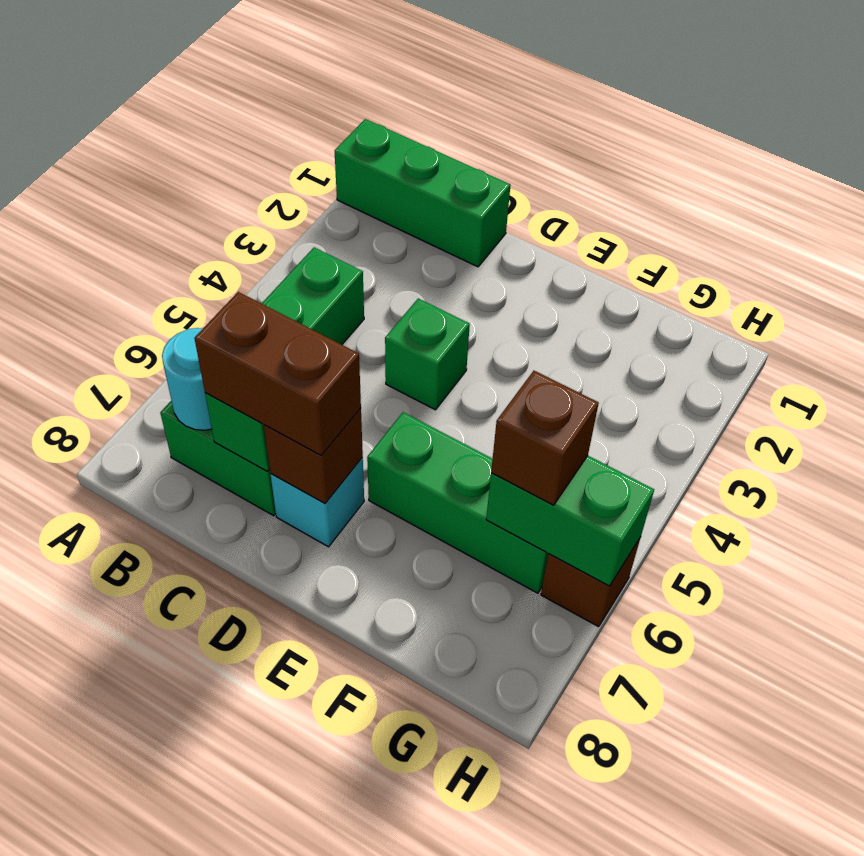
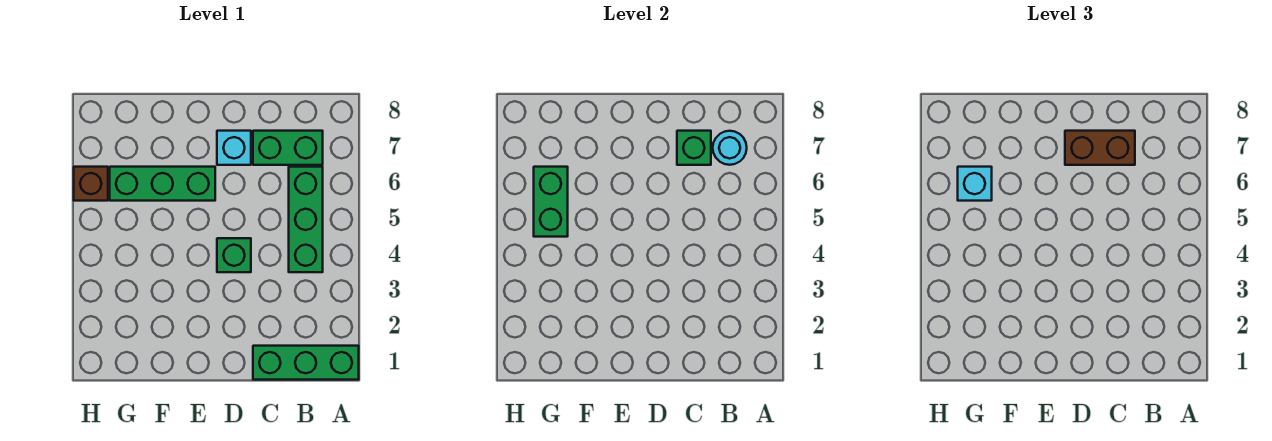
brown brick D7 level 2 -> none
green brick G6:H6 level 2 -> green brick G5:G6 level 2
brown brick G6 level 3 -> cyan brick G6 level 3

